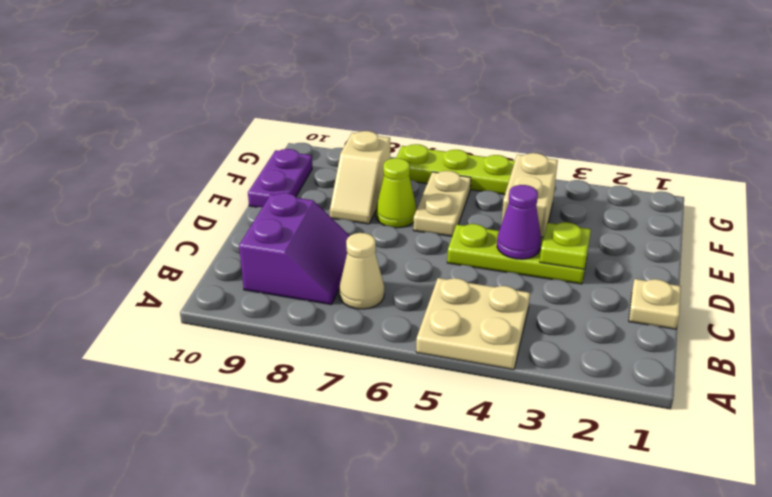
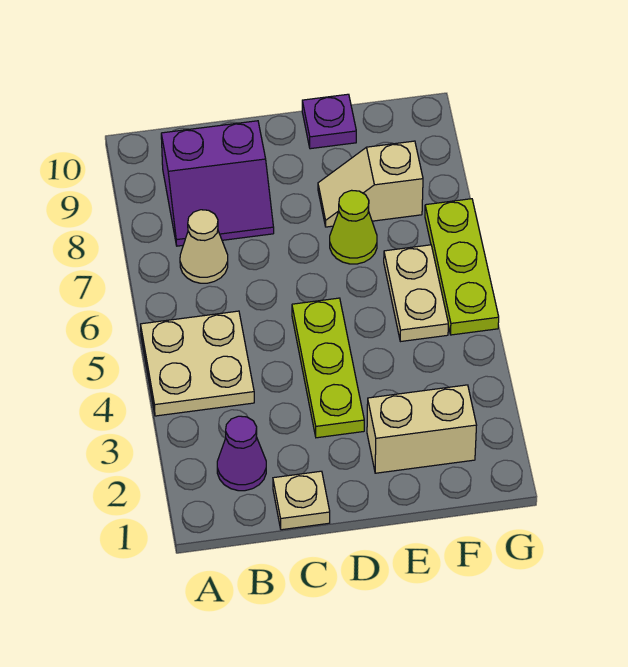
lime plate D3 level 2 -> none
purple cone D4 level 2 -> purple cone B2 level 1
tan brick E4:F4 level 1 -> tan brick E2:F2 level 1
tan plate E6:F6 level 1 -> tan plate F5:F6 level 1
purple plate E10:F10 level 1 -> purple plate E10 level 1

